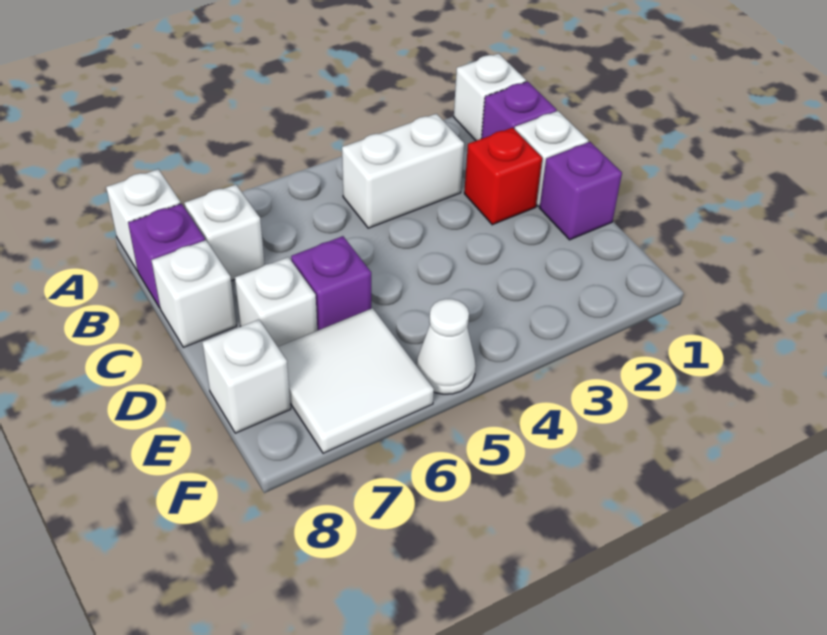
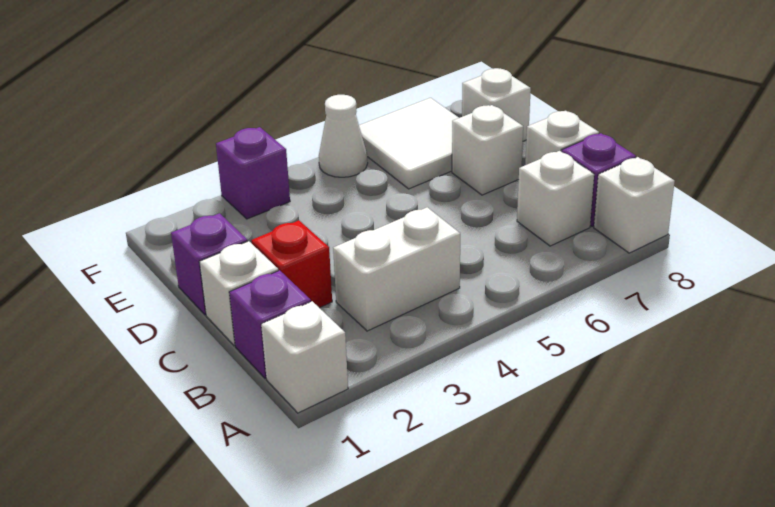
purple brick D6 level 1 -> purple brick F3 level 1

